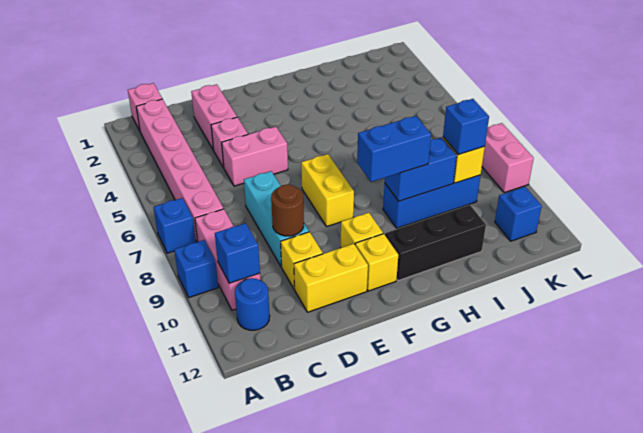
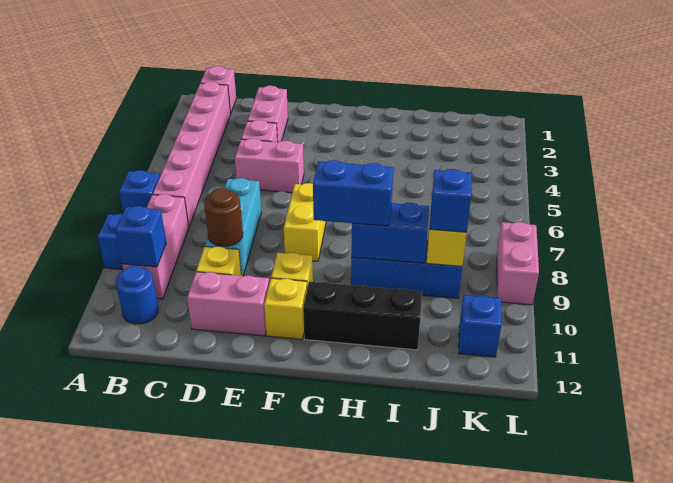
yellow brick D11:E11 level 1 -> pink brick D11:E11 level 1

